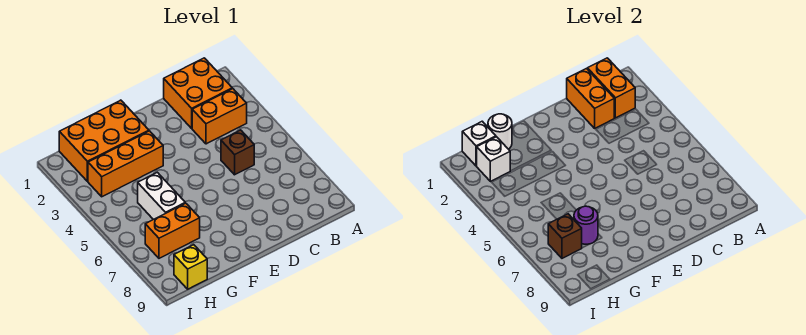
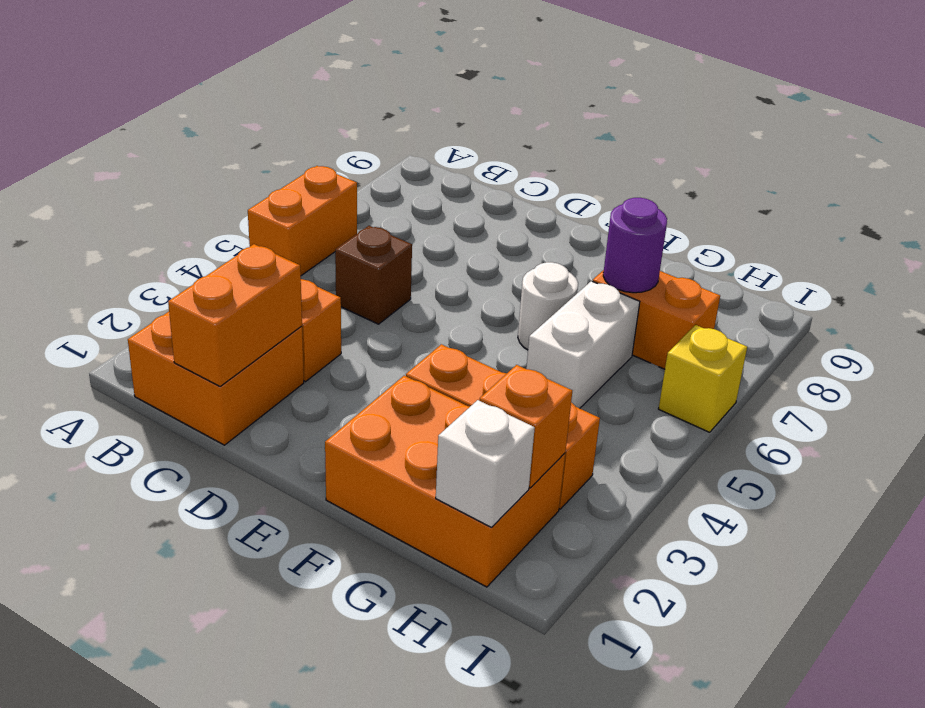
orange brick B1:B2 level 2 -> orange brick A5:A6 level 1
white round brick G1 level 2 -> white round brick F6 level 1
white brick H2 level 2 -> orange brick H2 level 2
brown brick H7 level 2 -> none
yellow brick H9 level 1 -> yellow brick I6 level 1

